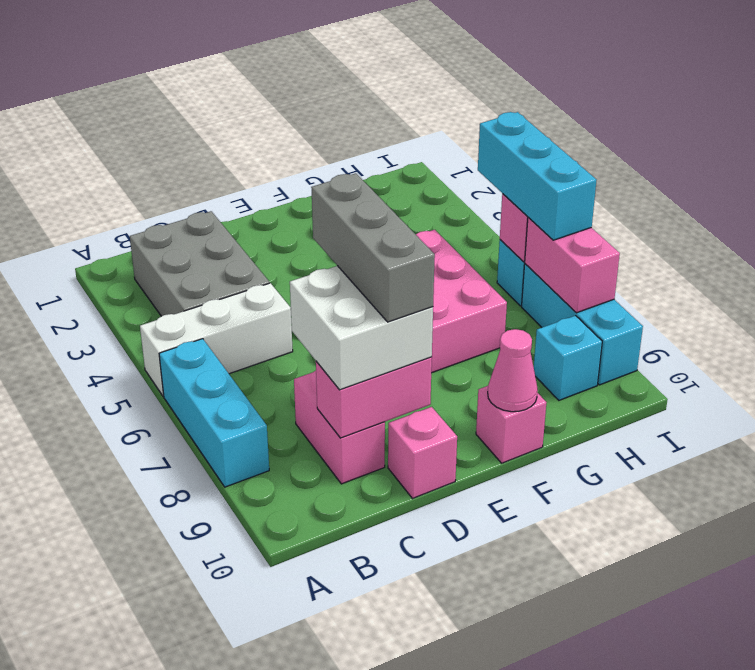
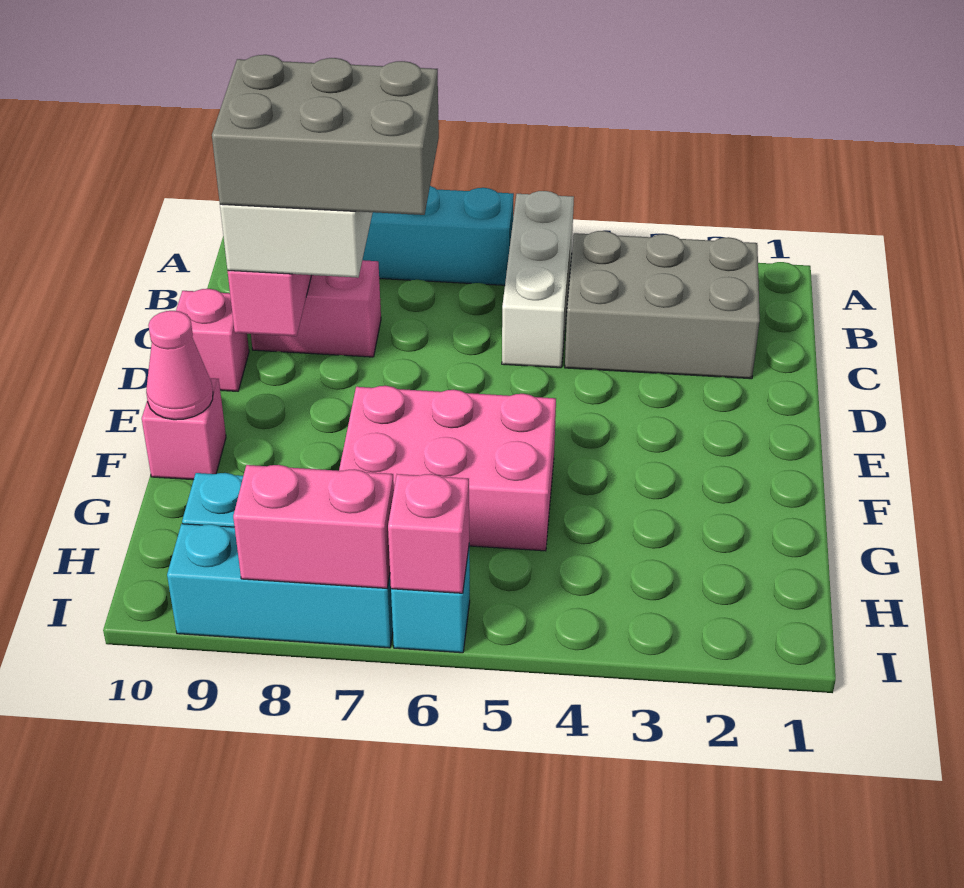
grey brick D7:D9 level 4 -> grey brick C7:D9 level 4
cyan brick I5:I7 level 3 -> none

